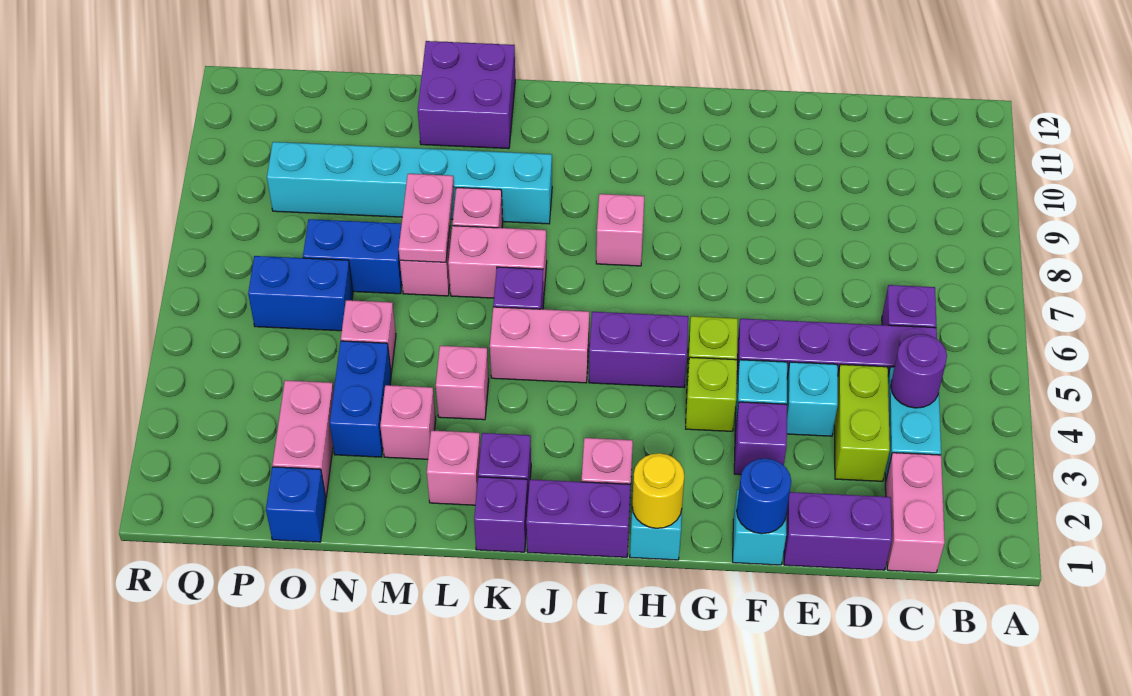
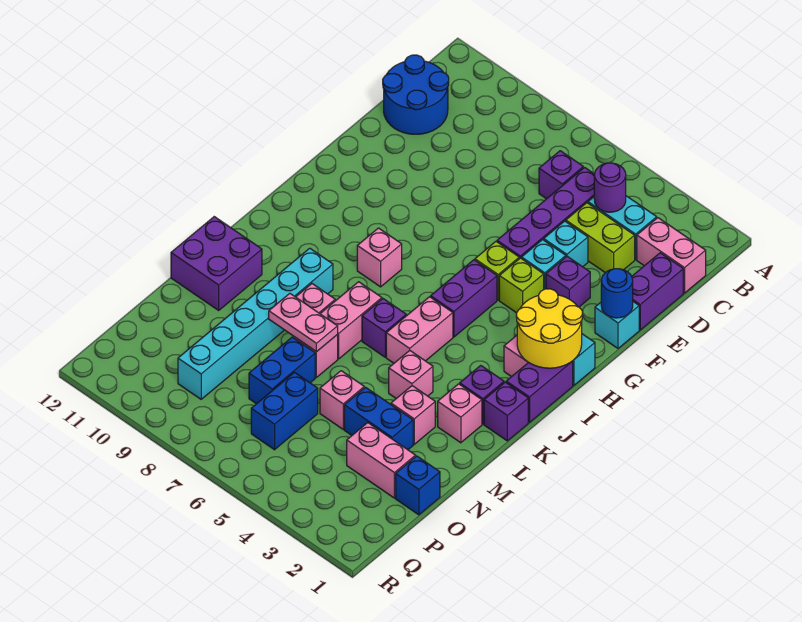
none -> blue round brick C11:D12 level 1
yellow round brick H1 level 2 -> yellow round brick H1:I2 level 2

